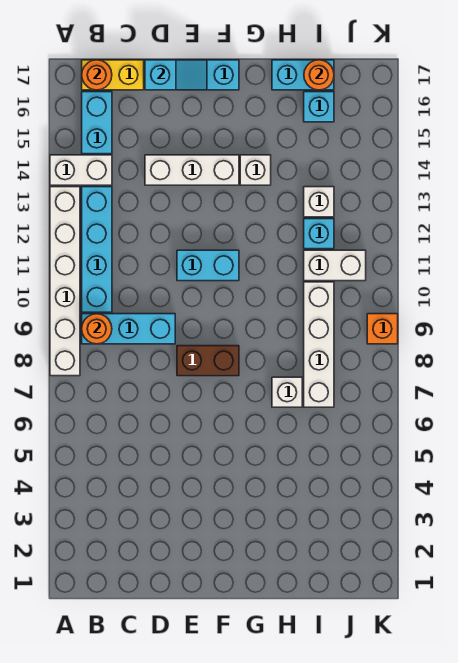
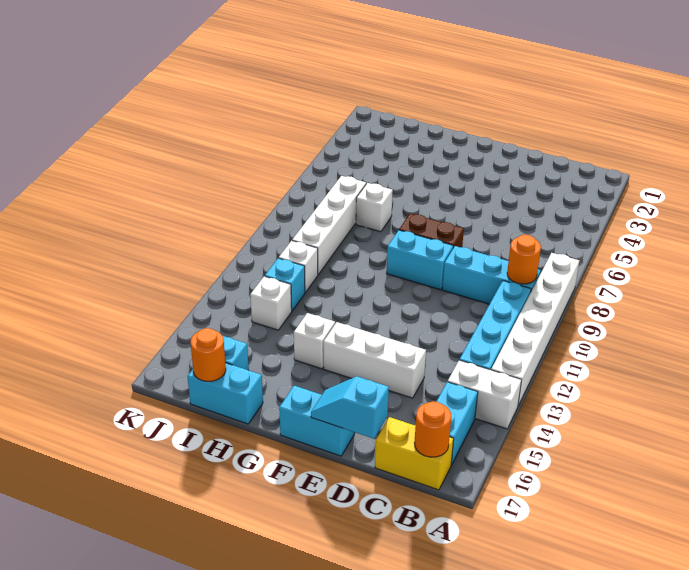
cyan brick E11:F11 level 1 -> cyan brick E9:F9 level 1
white brick I11:J11 level 1 -> white brick I11 level 1
orange brick K9 level 1 -> none

